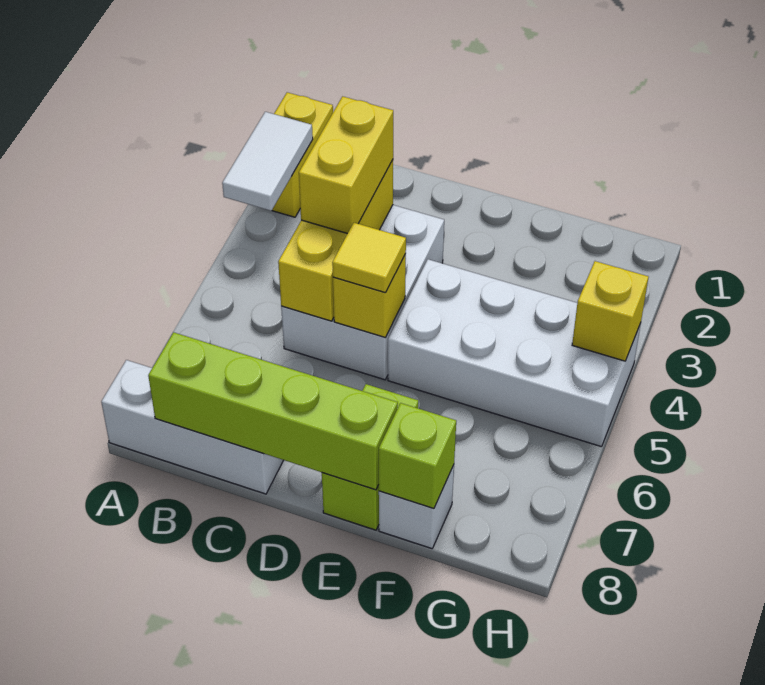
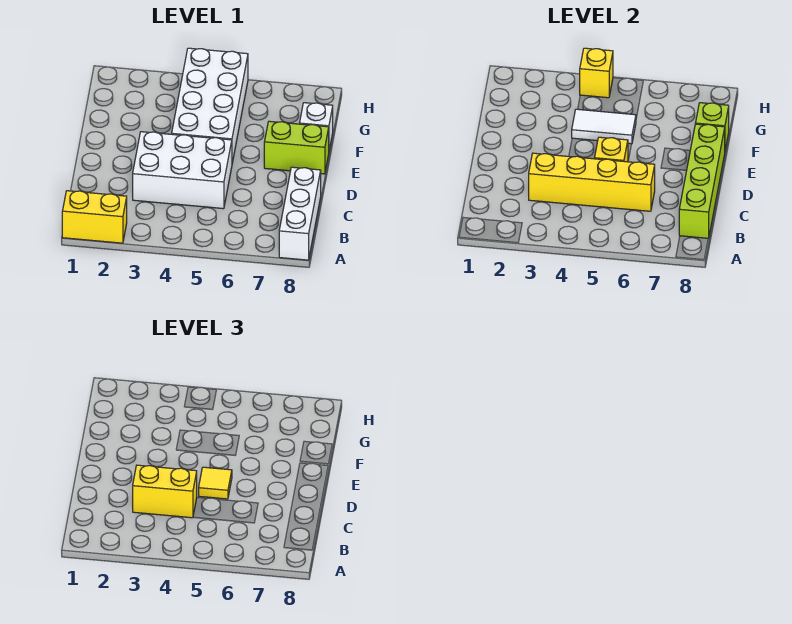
white tile A2:A3 level 2 -> white tile F4:F5 level 2
yellow brick C3:C5 level 2 -> yellow brick C3:C6 level 2

